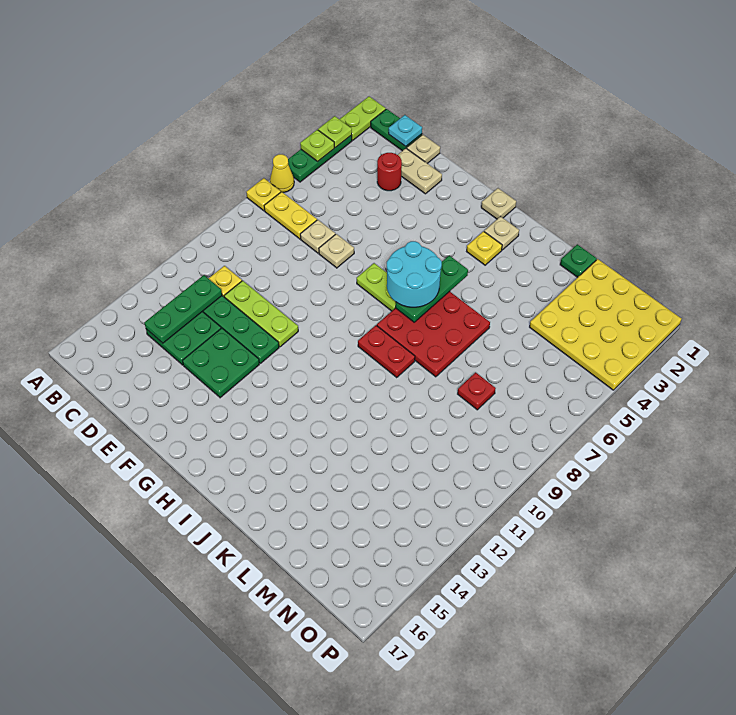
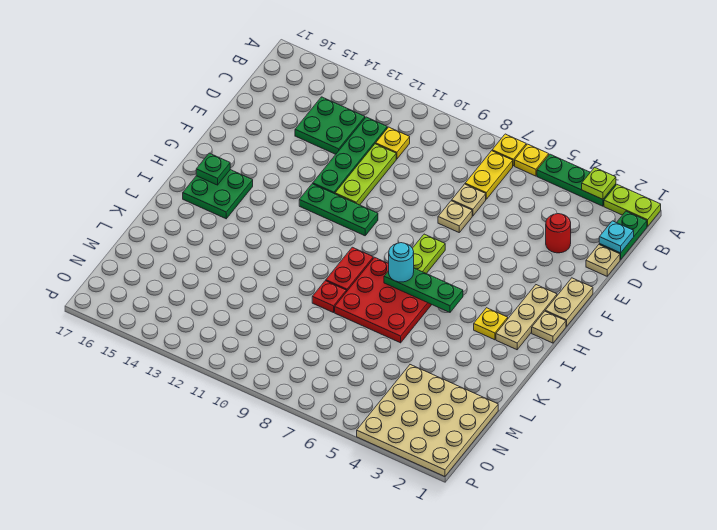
lime plate A4 level 2 -> none
yellow cone A6 level 1 -> yellow plate A6 level 1
green plate C12:C14 level 2 -> green plate G10:G12 level 1
tan plate D2:E2 level 1 -> tan plate F1:G1 level 1
green plate E13:F14 level 1 -> green plate H15:I16 level 1
cyan round brick H6:I7 level 3 -> cyan round brick I7 level 3
tan plate I2 level 1 -> tan plate G2:I2 level 1
green plate L1 level 1 -> green plate H16 level 2
yellow plate M1:P4 level 1 -> tan plate M1:P4 level 1
red plate M8 level 1 -> red plate K9 level 1

